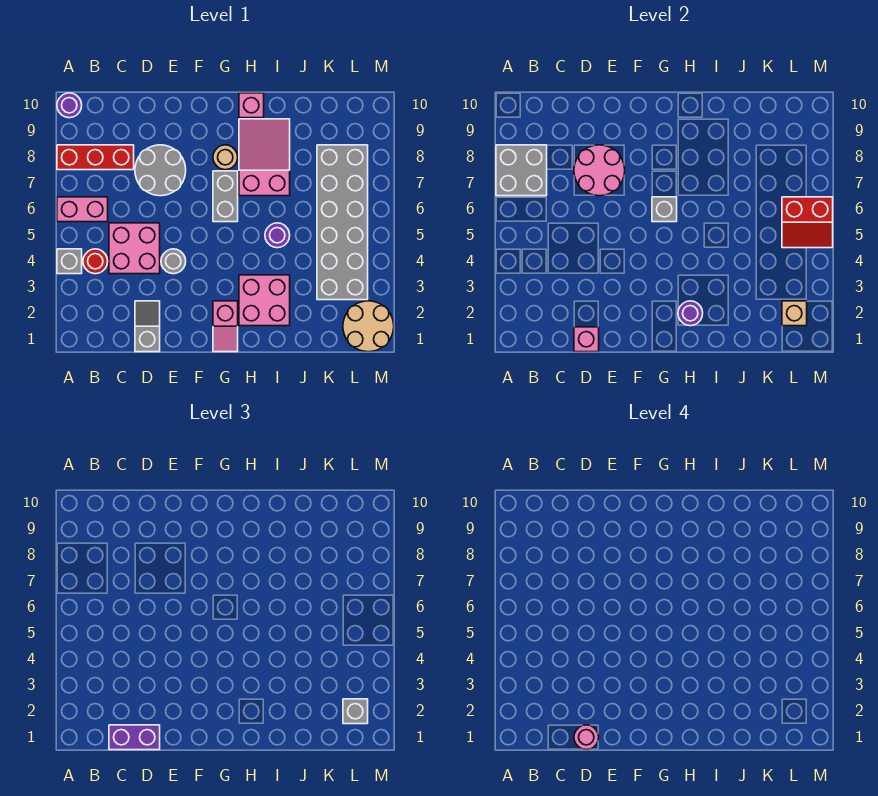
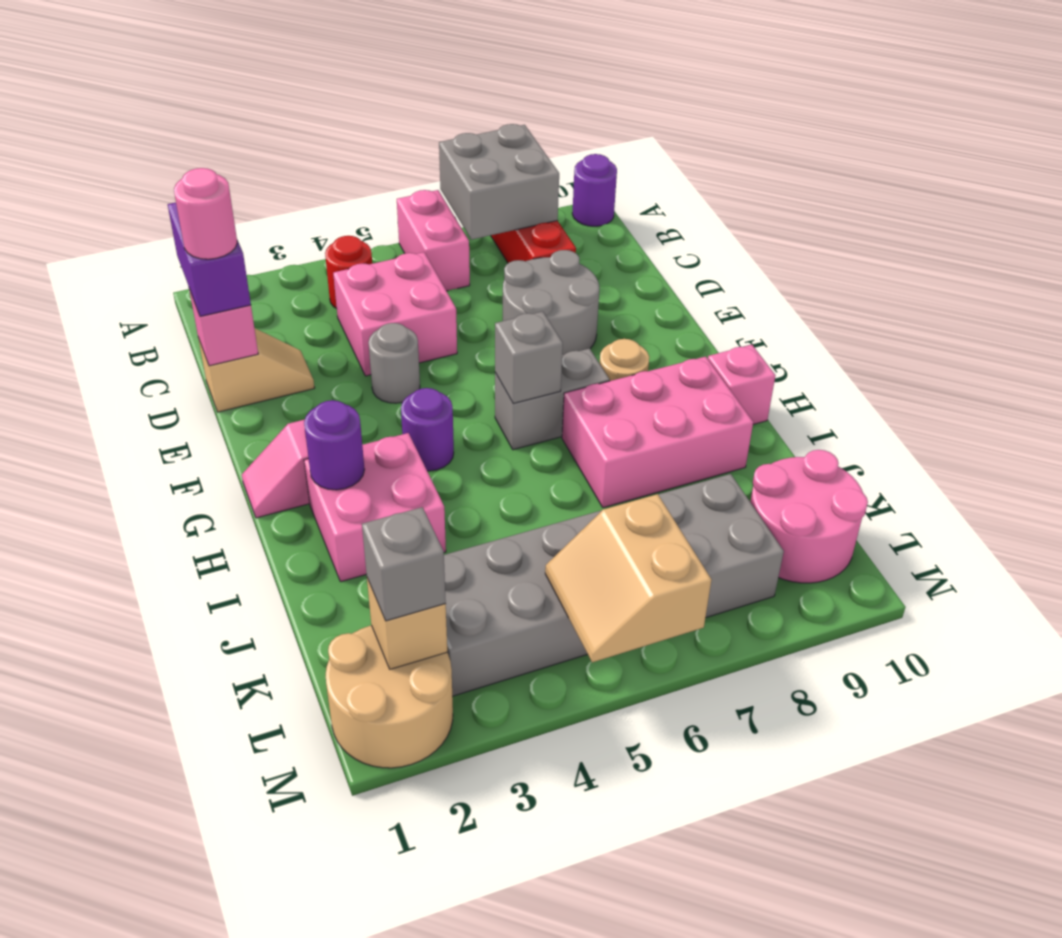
grey brick A4 level 1 -> none
grey slope D1:D2 level 1 top 1 -> tan slope D1:D2 level 1 top 1
pink round brick D7:E8 level 2 -> pink round brick K9:L10 level 1
pink slope H7:I9 level 1 top 7 -> pink brick H7:I9 level 1
purple round brick I5 level 1 -> purple round brick G4 level 1
red slope L5:M6 level 2 top 6 -> tan slope L5:M6 level 2 top 6

